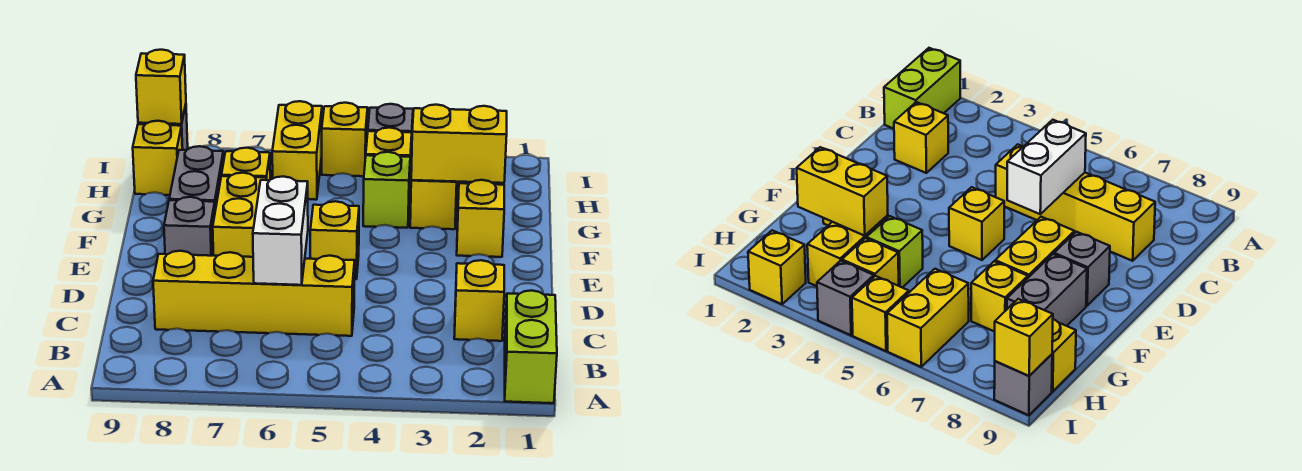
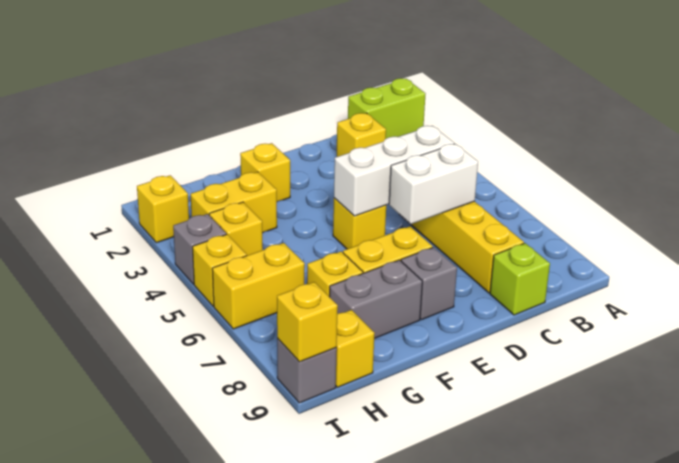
none -> white brick C5:E5 level 2
yellow brick G2:G3 level 2 -> none
lime brick G4 level 1 -> lime brick C9 level 1

